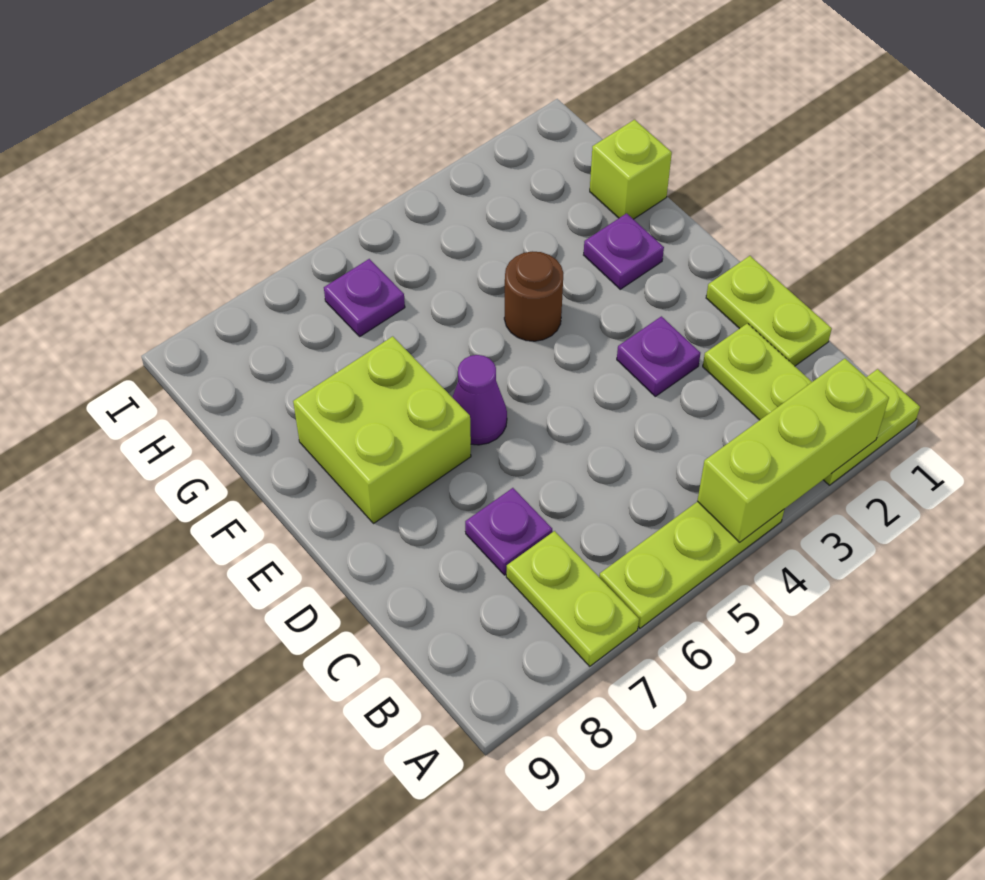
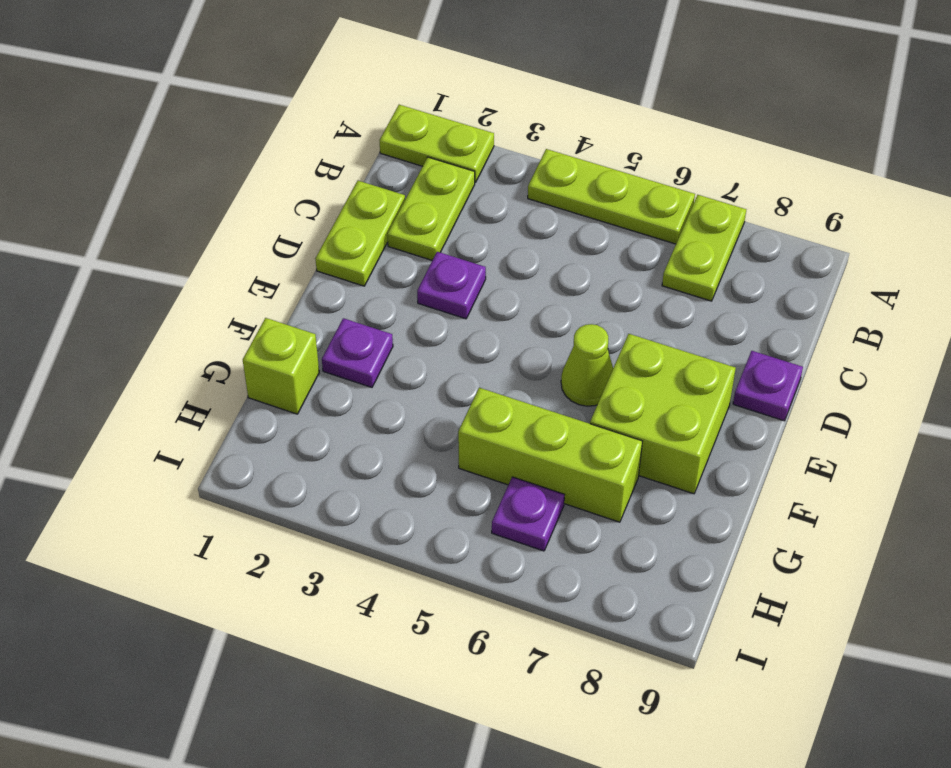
lime brick A2:A4 level 2 -> lime brick G5:G7 level 1
purple plate C7 level 1 -> purple plate D9 level 1
purple cone E6 level 1 -> lime cone E6 level 1
brown round brick F4 level 1 -> none

